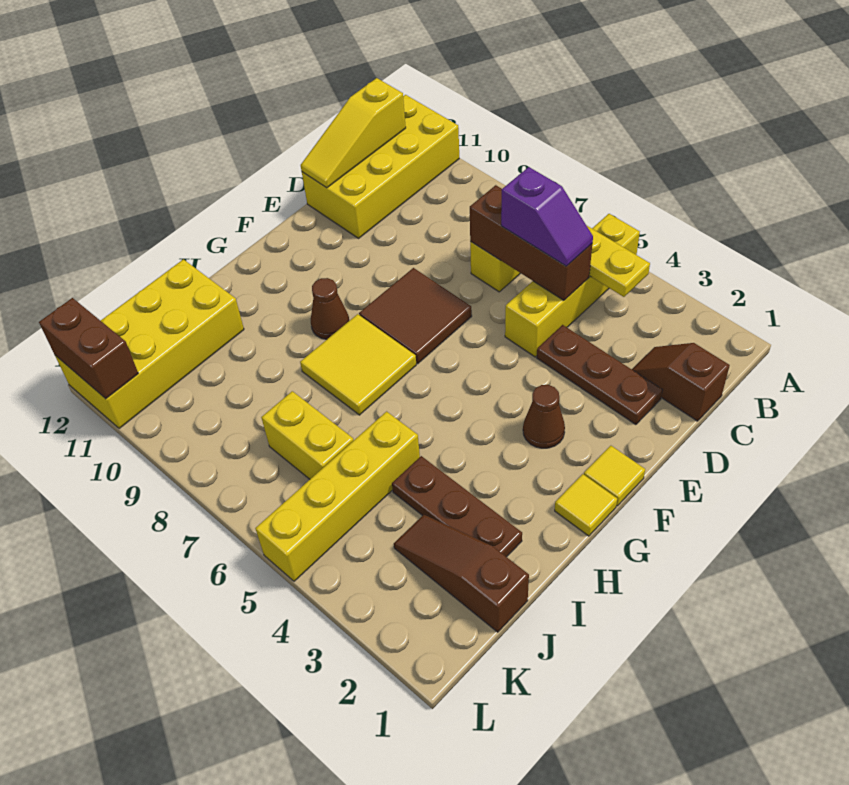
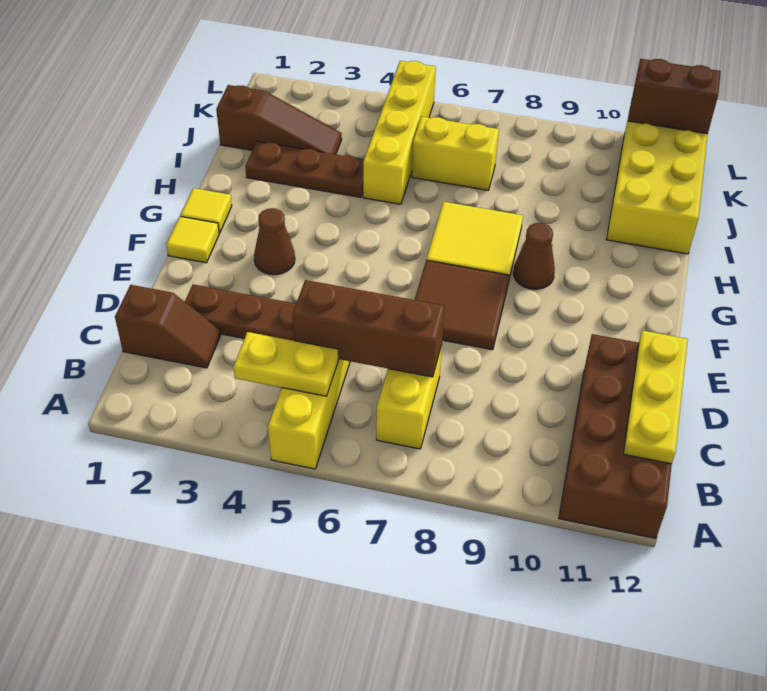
yellow brick A11:D12 level 1 -> brown brick A11:D12 level 1
yellow slope B12:D12 level 2 top B -> yellow plate B12:D12 level 2
purple slope C5:C6 level 3 top 6 -> none

